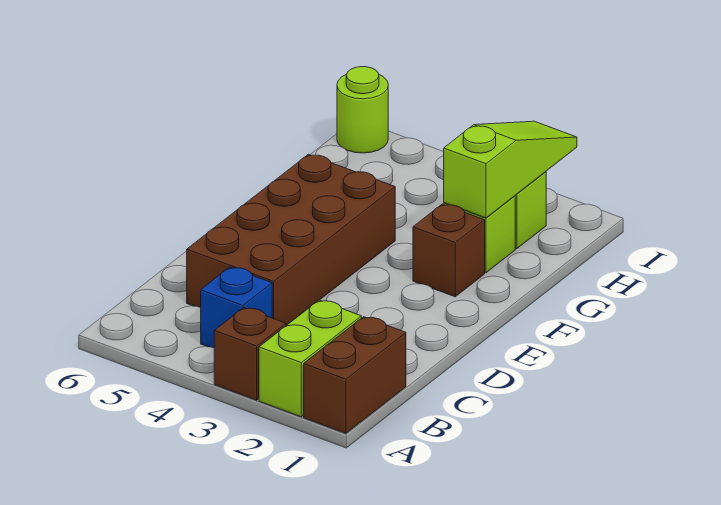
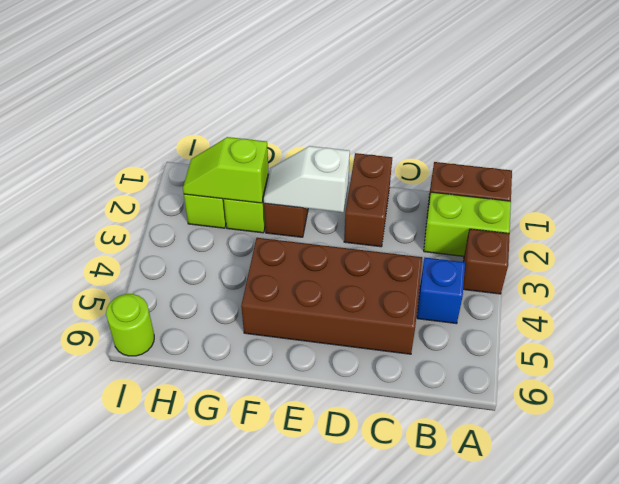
none -> brown brick D1:D2 level 1
none -> white slope E2:F2 level 2 top E
lime slope G2:I2 level 2 top G -> lime slope G2:H2 level 2 top G

